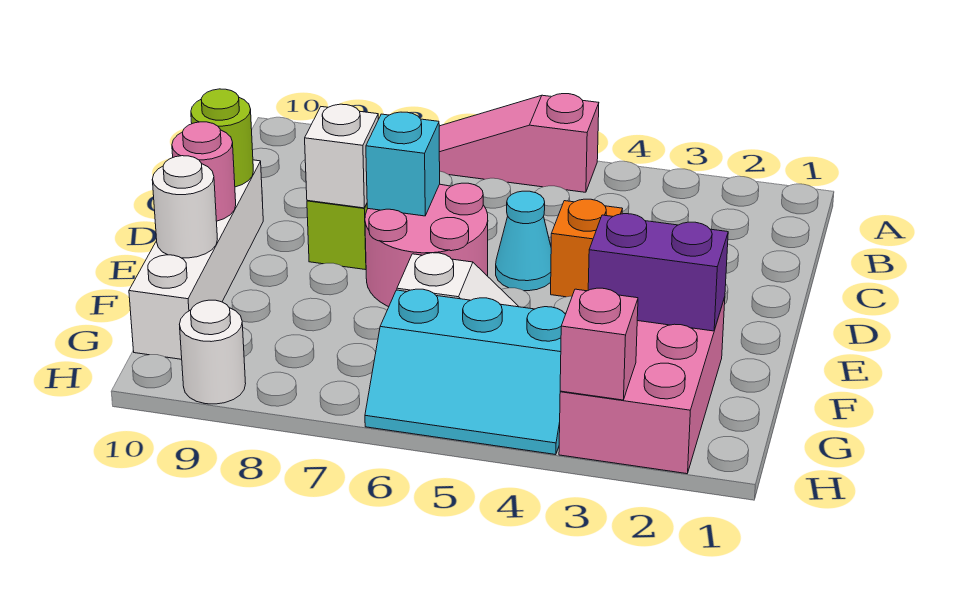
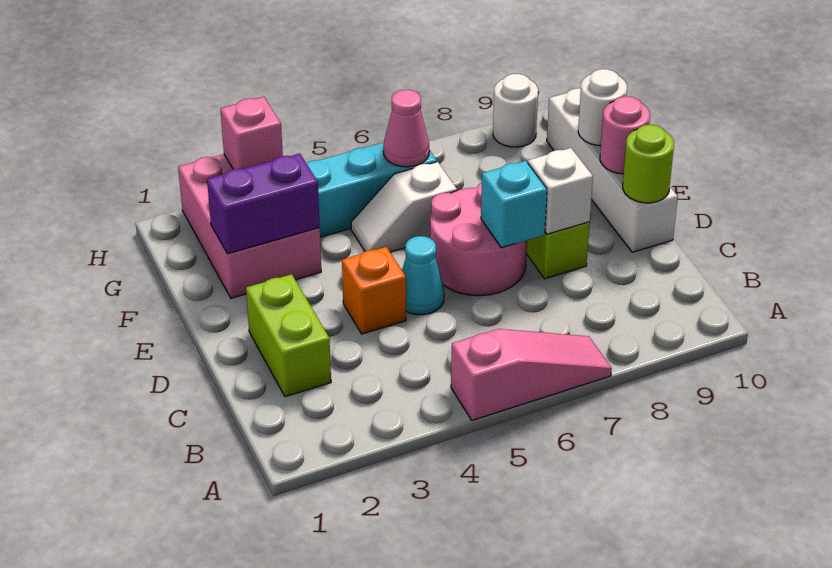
none -> lime brick C2:D2 level 1
none -> pink cone G6 level 2

